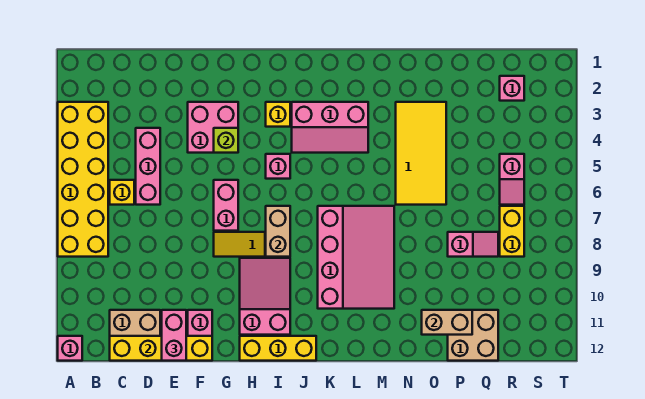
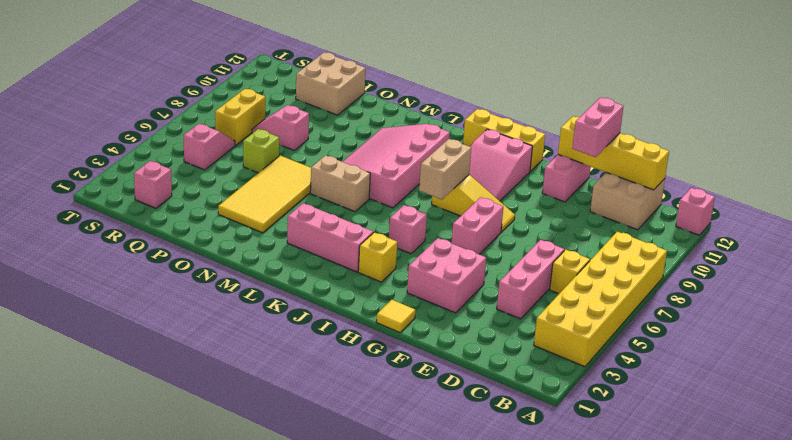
none -> yellow tile G1 level 1
lime brick G4 level 2 -> lime brick P6 level 1
tan brick O11:P11 level 2 -> tan brick L6:M6 level 1

